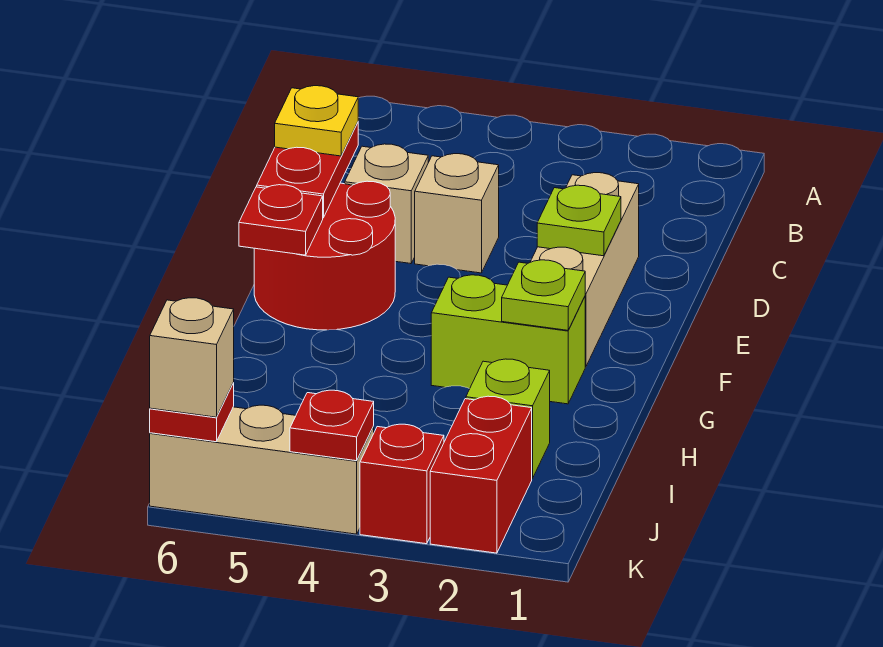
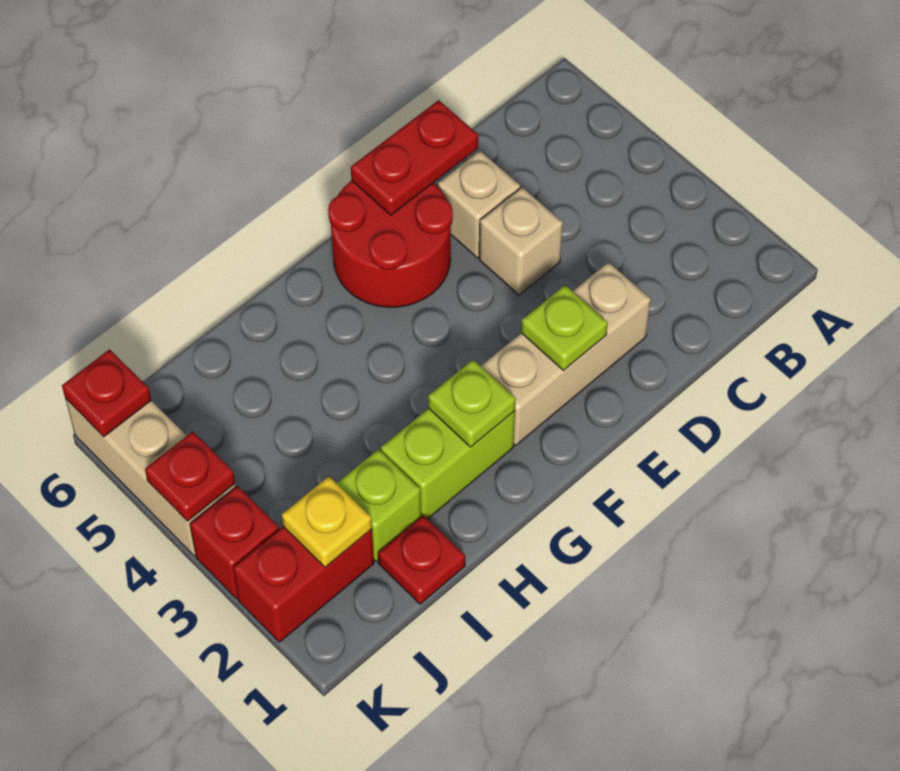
yellow plate D6 level 3 -> yellow plate J2 level 2
red plate F6 level 2 -> red plate I1 level 1
lime brick G2:G3 level 1 -> lime brick G2:H2 level 1
tan brick K6 level 3 -> none

